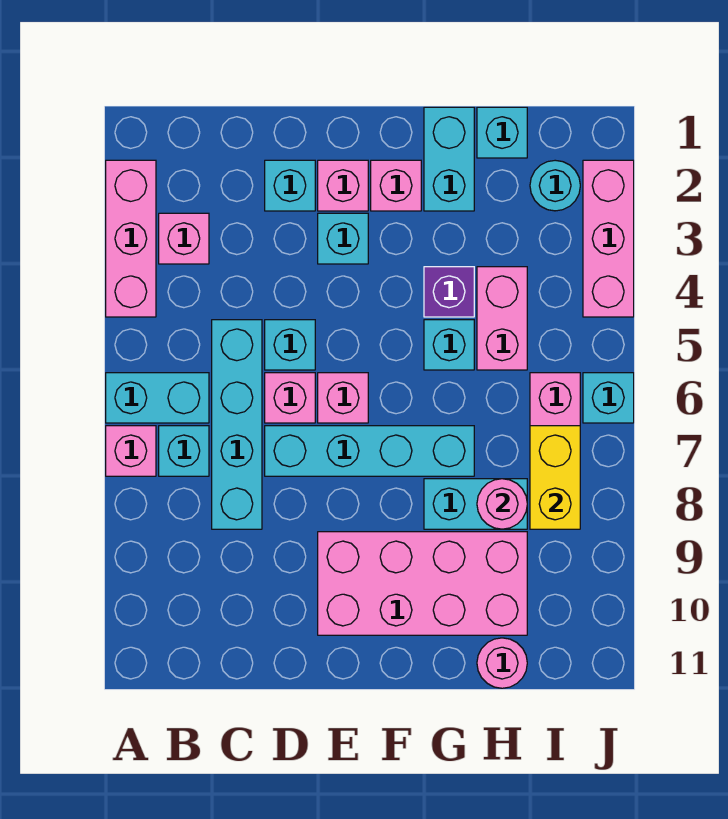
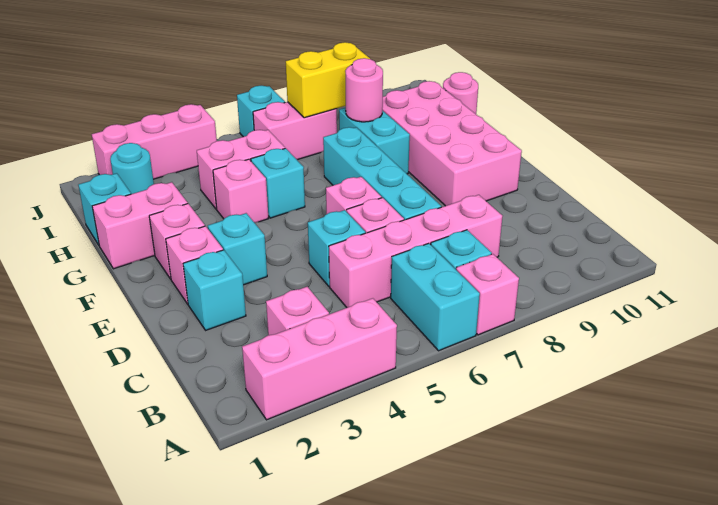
cyan brick C5:C8 level 1 -> pink brick C5:C8 level 1
cyan brick G1:G2 level 1 -> pink brick G1:G2 level 1
purple brick G4 level 1 -> pink brick G4 level 1

